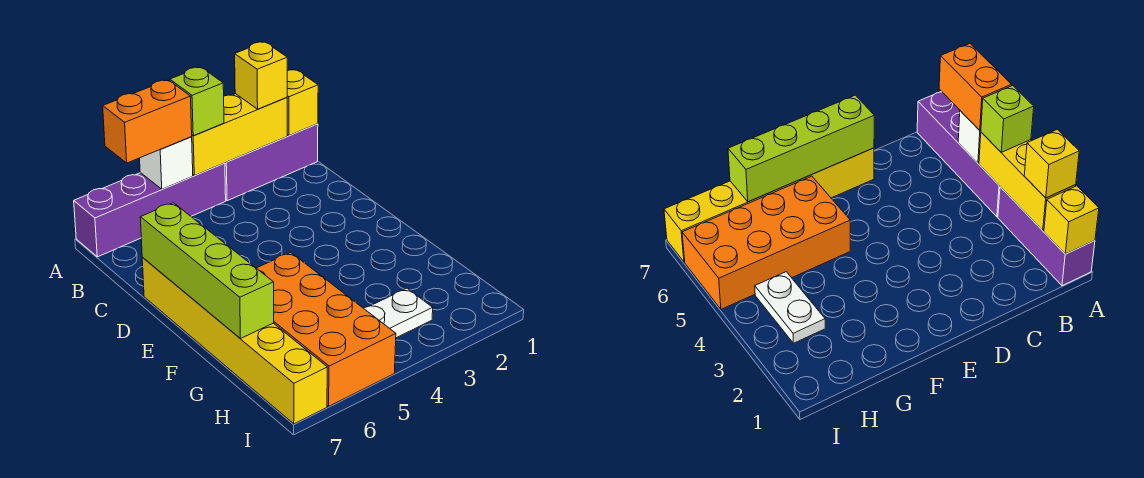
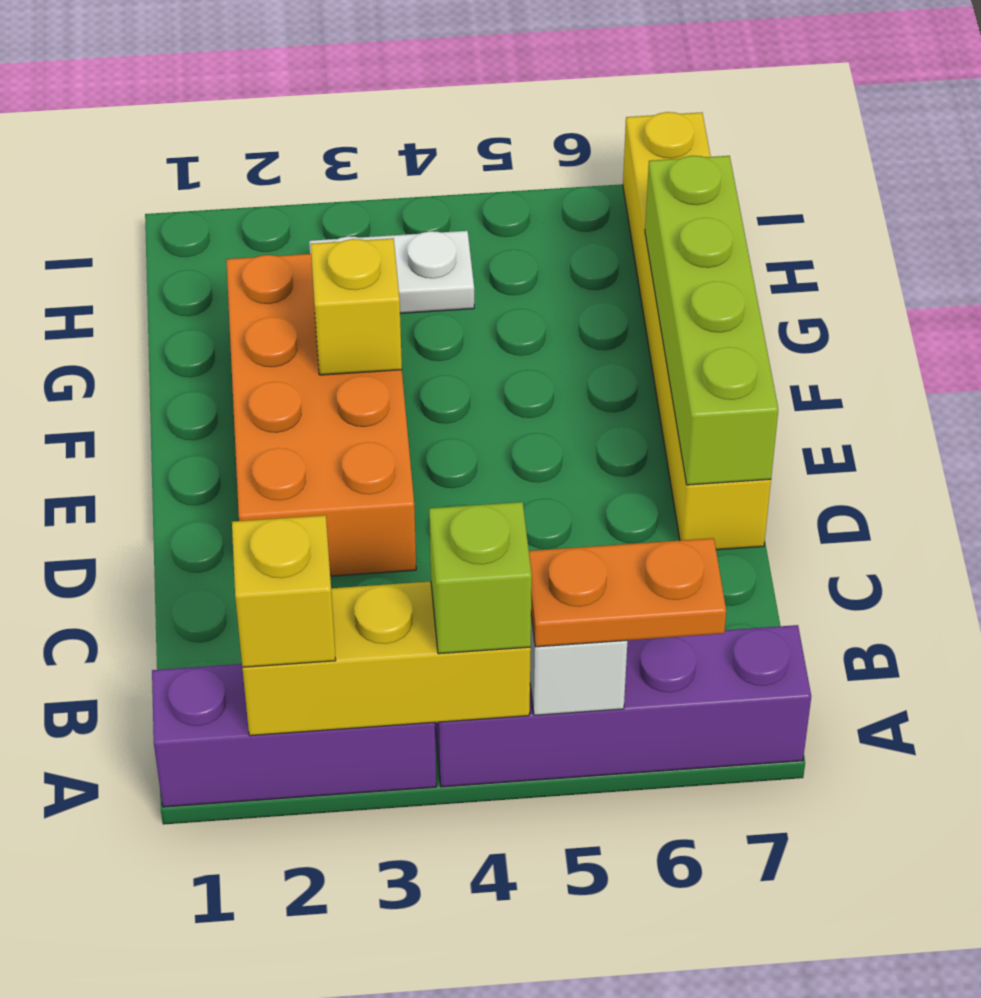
yellow brick A1 level 2 -> yellow brick F3 level 2
orange brick A5:A6 level 3 -> orange plate A5:A6 level 3
orange brick F5:I6 level 1 -> orange brick D2:G3 level 1

